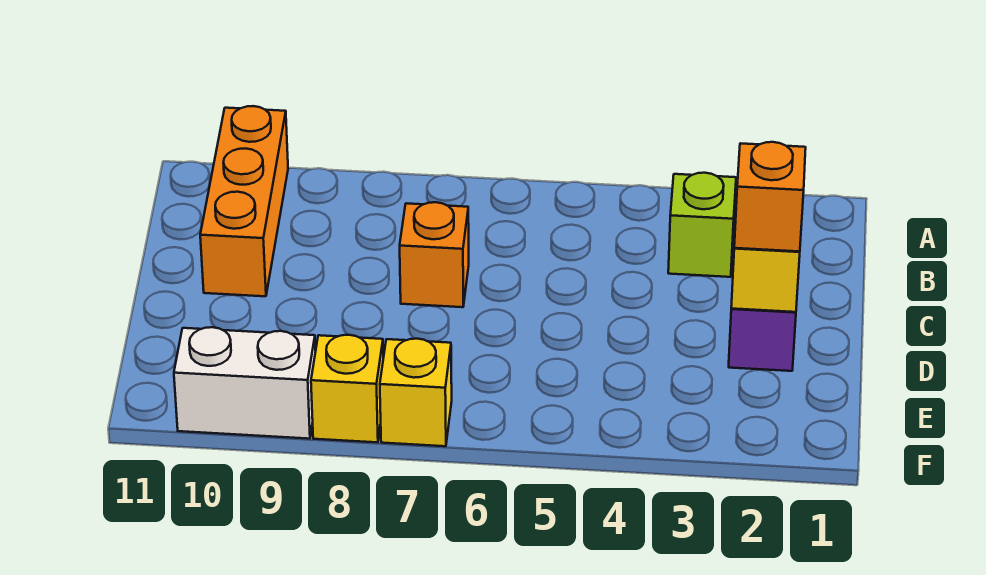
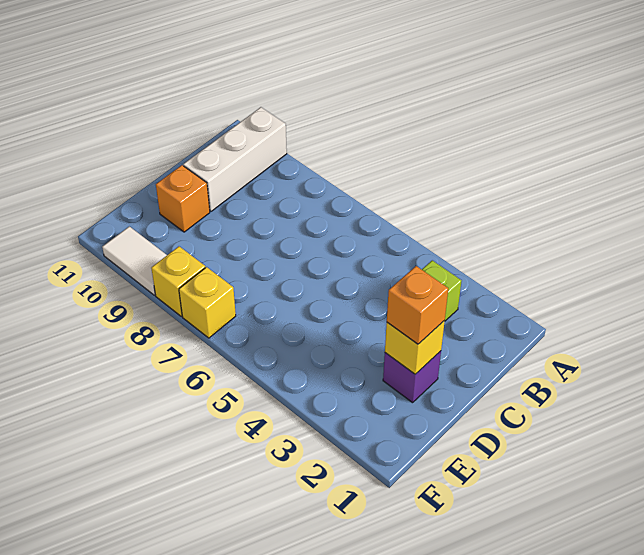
orange brick A10:C10 level 1 -> white brick A10:C10 level 1
orange brick C7 level 1 -> orange brick D10 level 1
white brick F9:F10 level 1 -> white tile F9:F10 level 1

